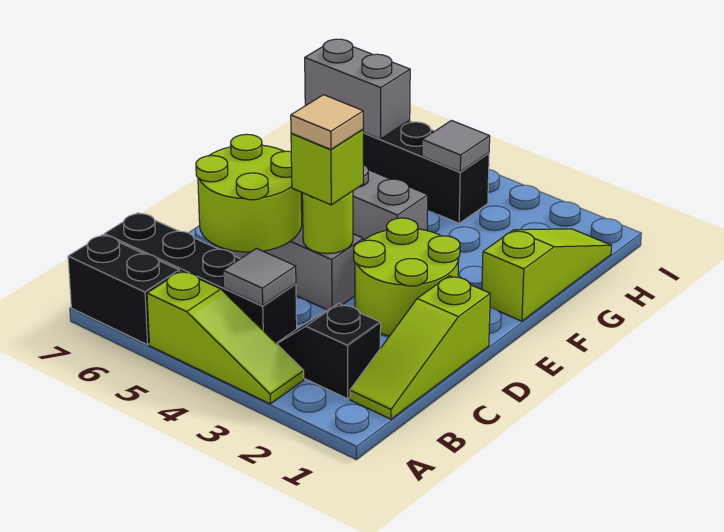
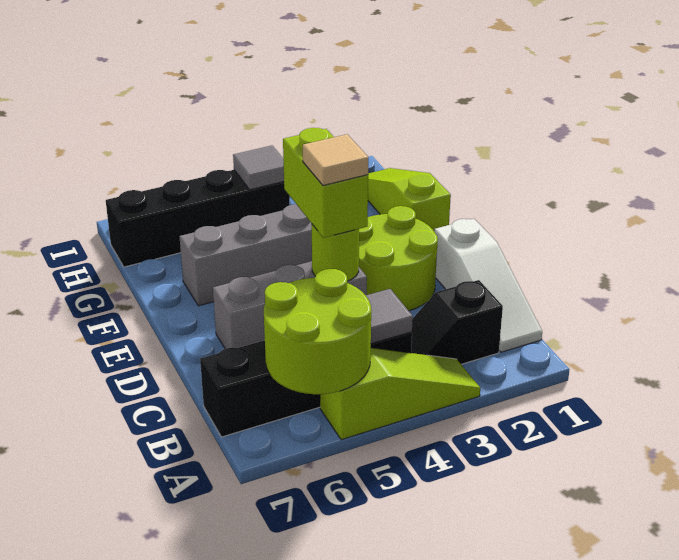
black brick A6:A7 level 1 -> none
lime slope B1:D1 level 1 top D -> white slope B1:D1 level 1 top D
lime round brick C5:D6 level 2 -> lime round brick A5:B6 level 2
lime brick D4 level 3 -> lime brick D4:E4 level 3
grey brick H6:H7 level 2 -> none

